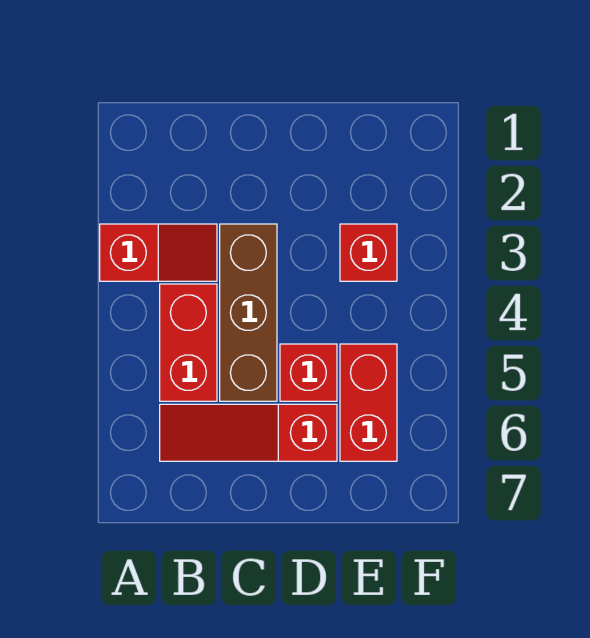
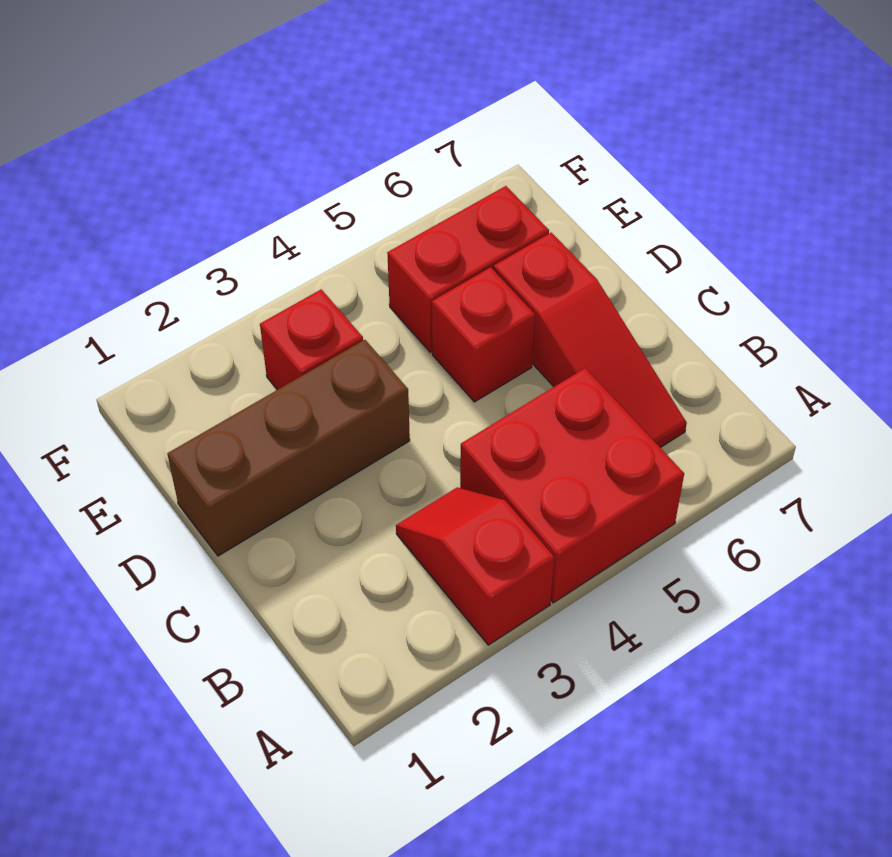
red brick B4:B5 level 1 -> red brick A4:B5 level 1
brown brick C3:C5 level 1 -> brown brick D1:D3 level 1

